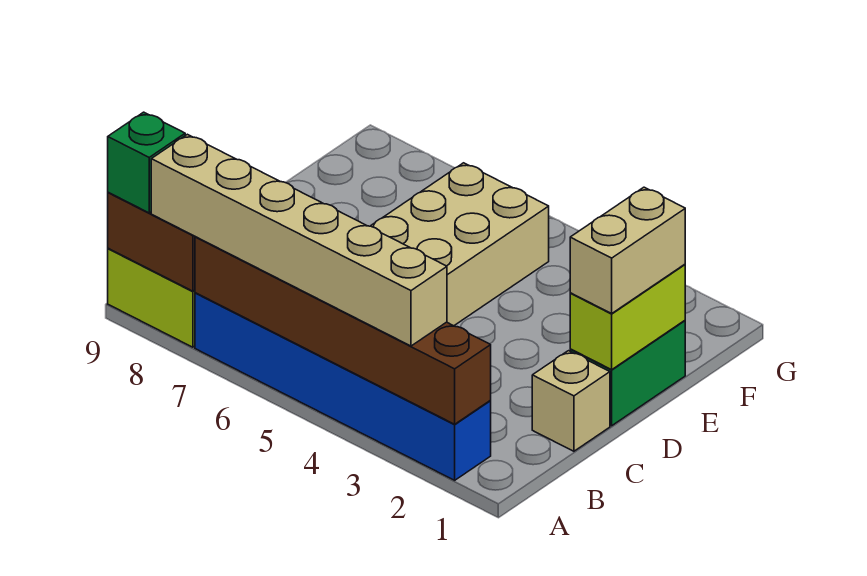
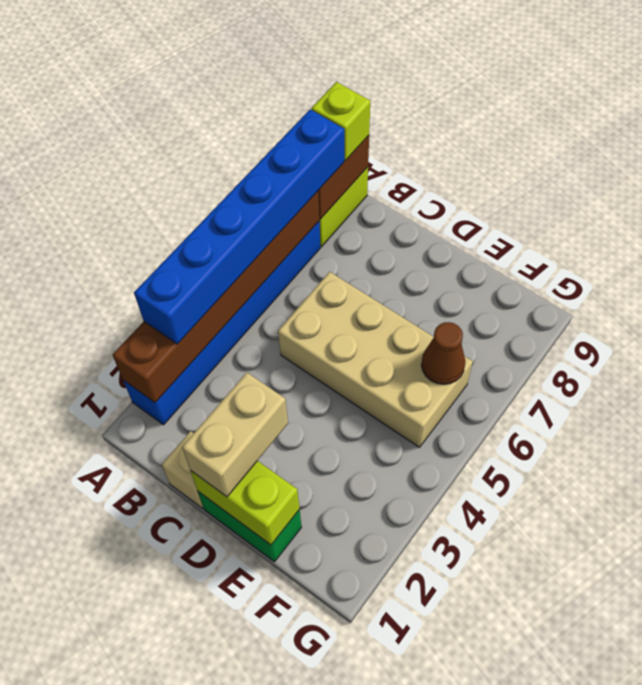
tan brick A3:A8 level 3 -> blue brick A3:A8 level 3
green brick A9 level 3 -> lime brick A9 level 3
tan brick D1:E1 level 3 -> tan brick D1:D2 level 3
none -> brown cone F6 level 2

